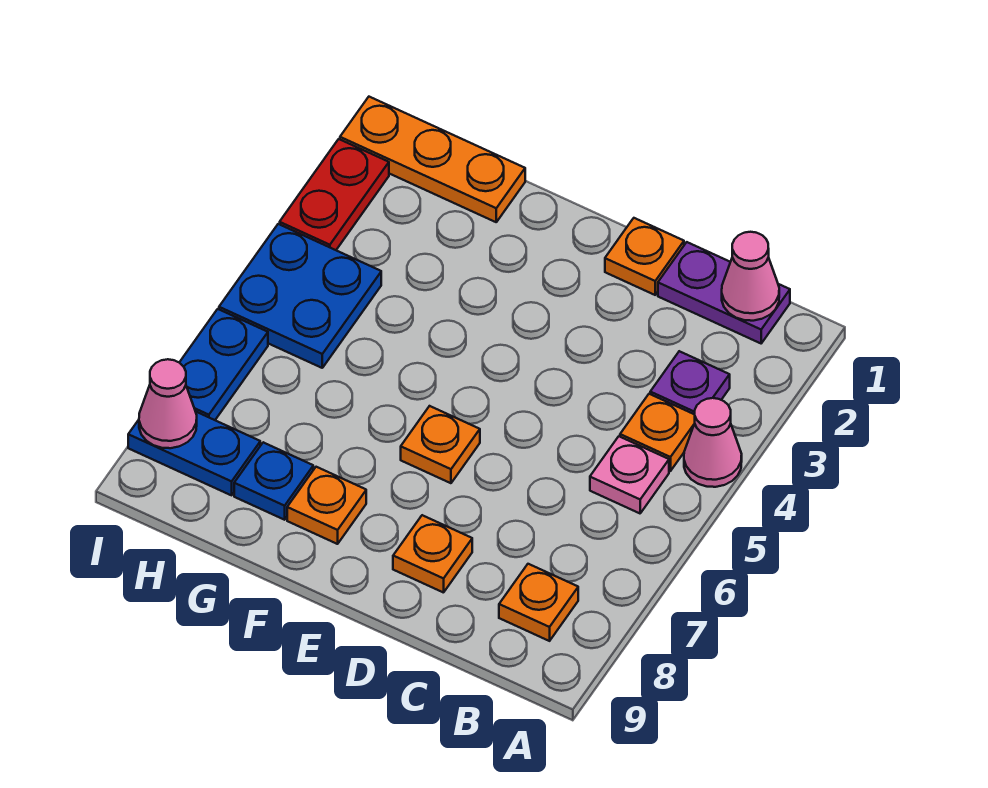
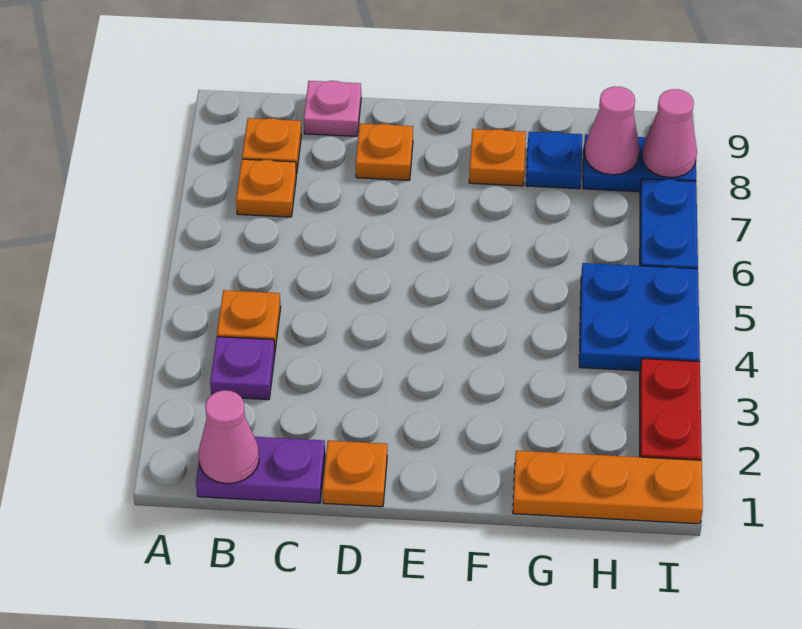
pink cone A4 level 1 -> pink cone H8 level 2
pink plate B5 level 1 -> pink plate C9 level 1
orange plate E6 level 1 -> orange plate B7 level 1

